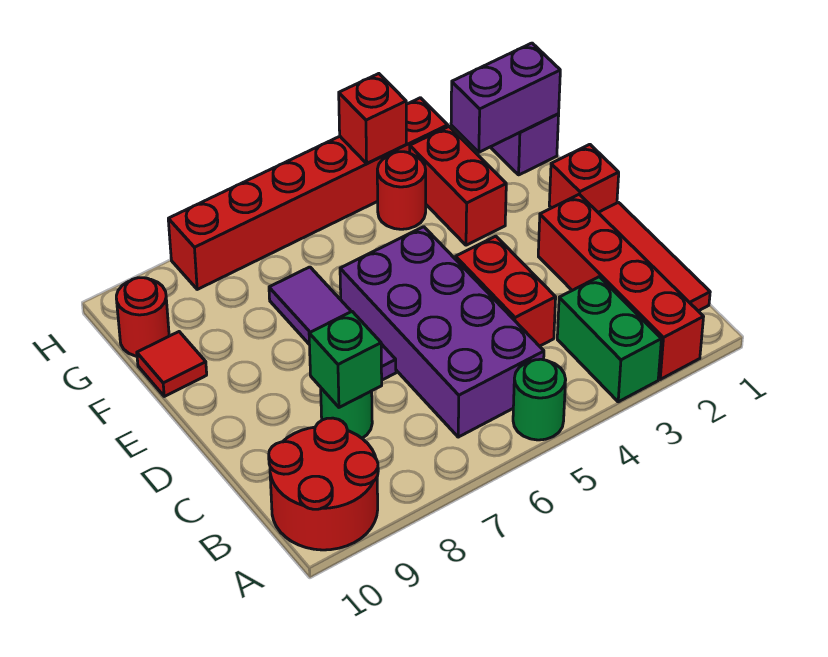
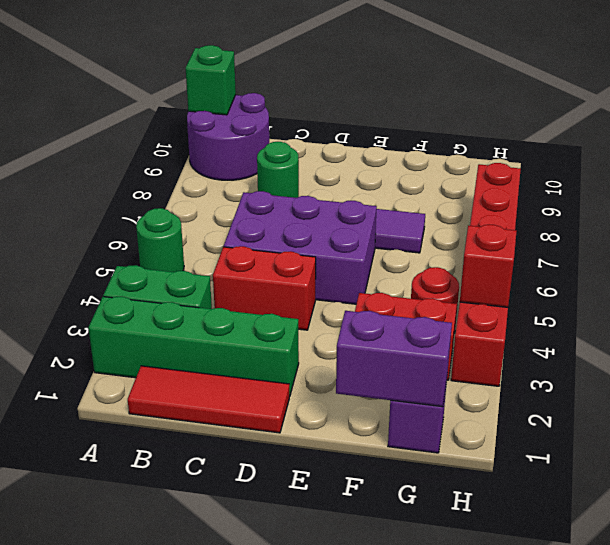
red brick A2:D2 level 1 -> green brick A2:D2 level 1
red round brick A9:B10 level 1 -> purple round brick A9:B10 level 1
purple brick B5:E6 level 1 -> purple brick C5:E6 level 1
green brick C8 level 2 -> green brick A10 level 2
red brick E1 level 1 -> none
red tile F10 level 1 -> none
purple brick G1:G2 level 2 -> purple brick F1:G1 level 2
red round brick G10 level 1 -> none

